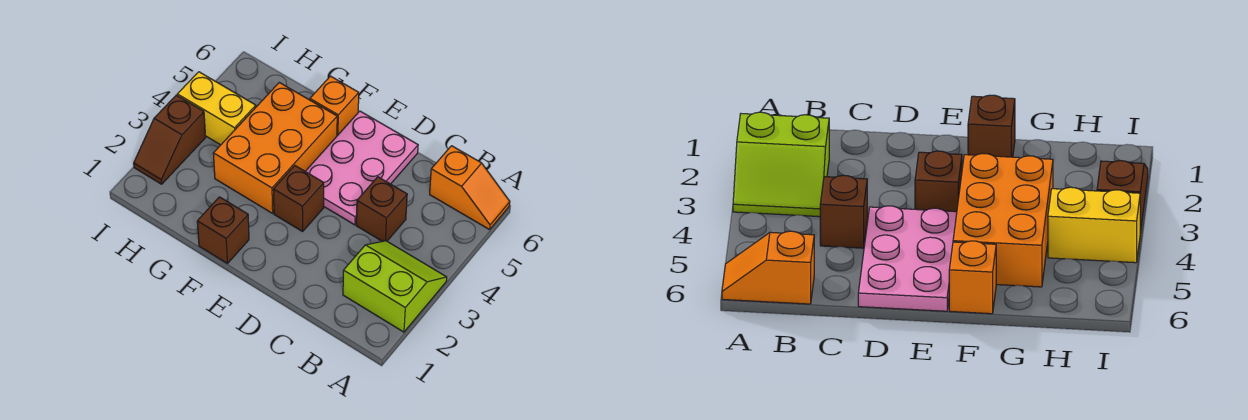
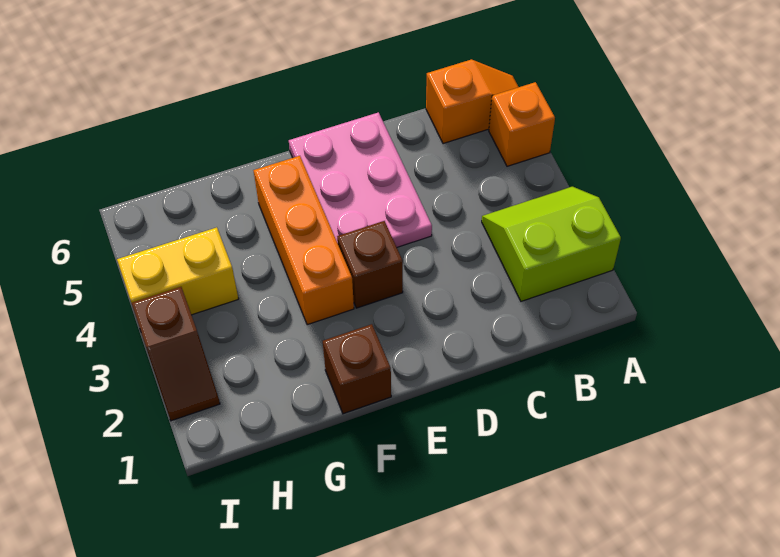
brown brick C4 level 1 -> none
orange brick F3:G5 level 1 -> orange brick F3:F5 level 1
orange brick F6 level 1 -> orange brick A5 level 1

